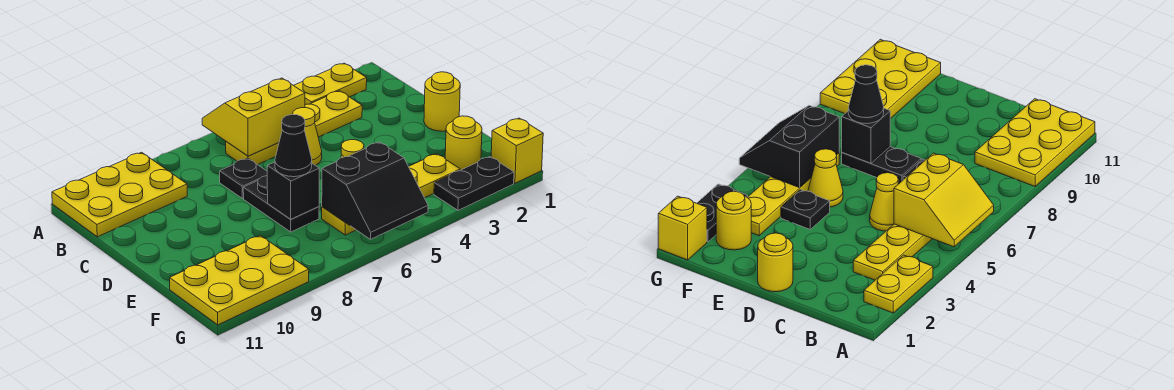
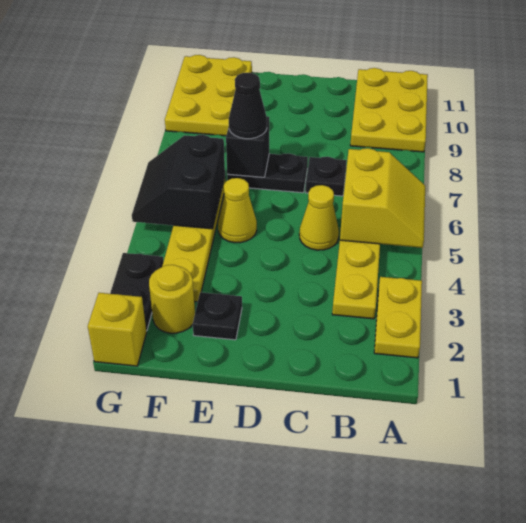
yellow round brick D1 level 1 -> none
black plate E4 level 1 -> black plate E2 level 1

